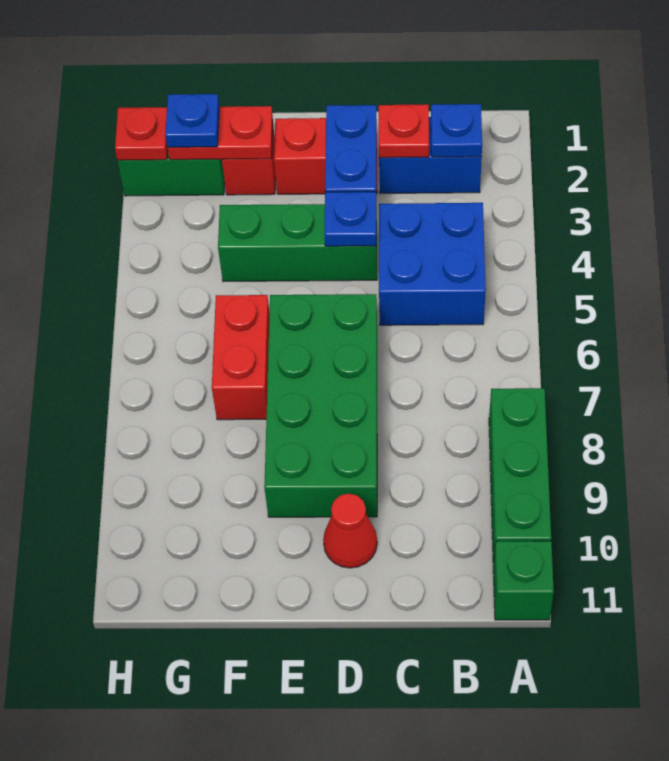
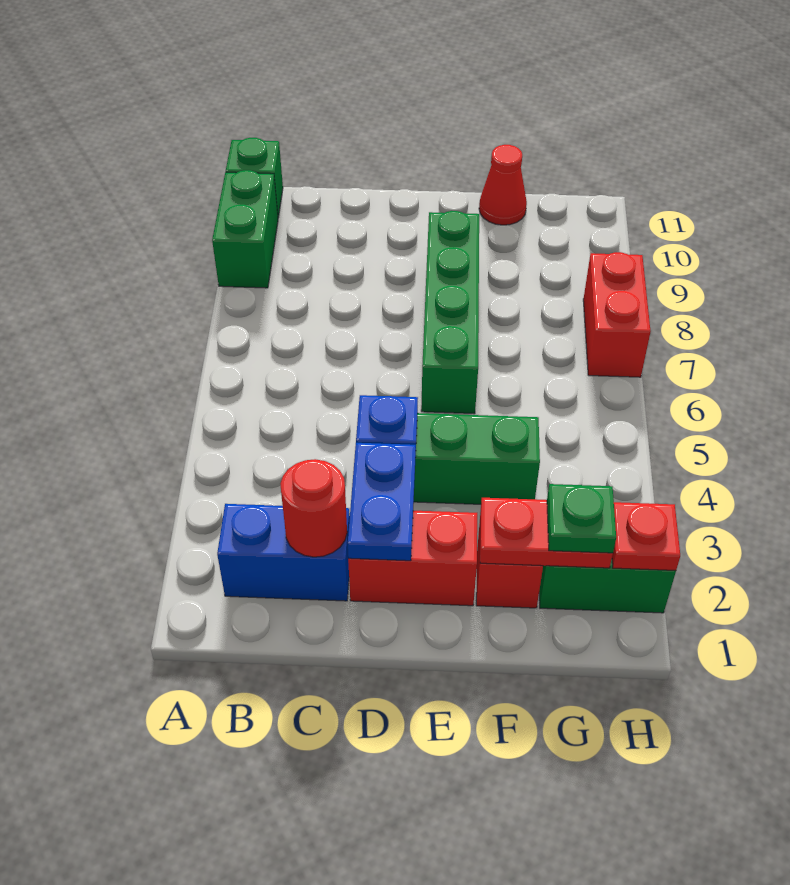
green brick A8:A10 level 1 -> green brick A9:A10 level 1
blue plate B2 level 2 -> none
blue brick B4:C5 level 1 -> none
red plate C2 level 2 -> red round brick C2 level 2
green brick D6:E9 level 1 -> green brick E6:E9 level 1
red cone D10 level 1 -> red cone F11 level 1
red brick F6:F7 level 1 -> red brick H7:H8 level 1
blue plate G2 level 3 -> green plate G2 level 3

